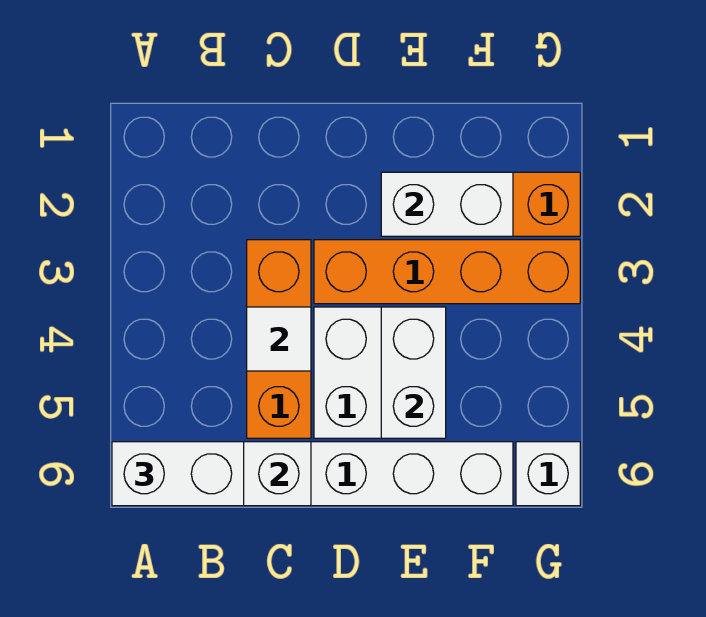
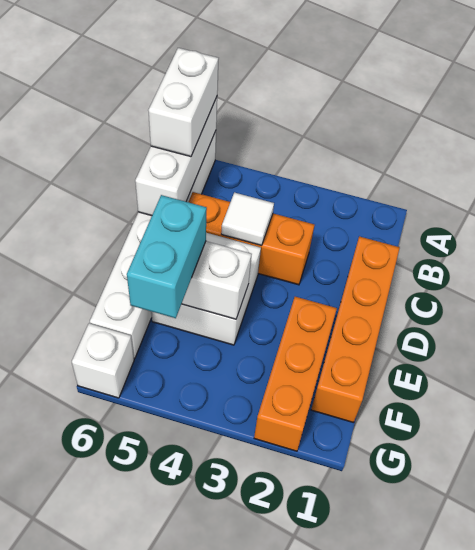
orange brick D3:G3 level 1 -> orange brick C1:F1 level 1
white brick E2:F2 level 2 -> none
none -> cyan brick E5:F5 level 3

